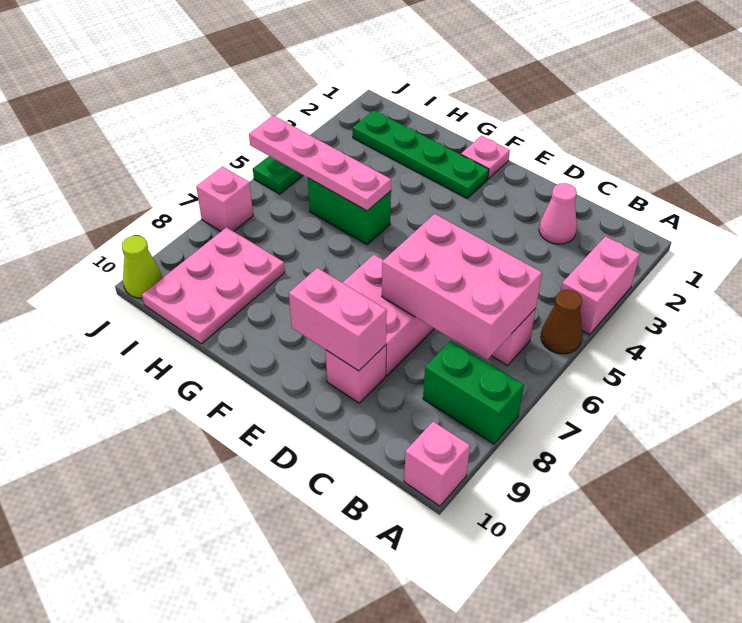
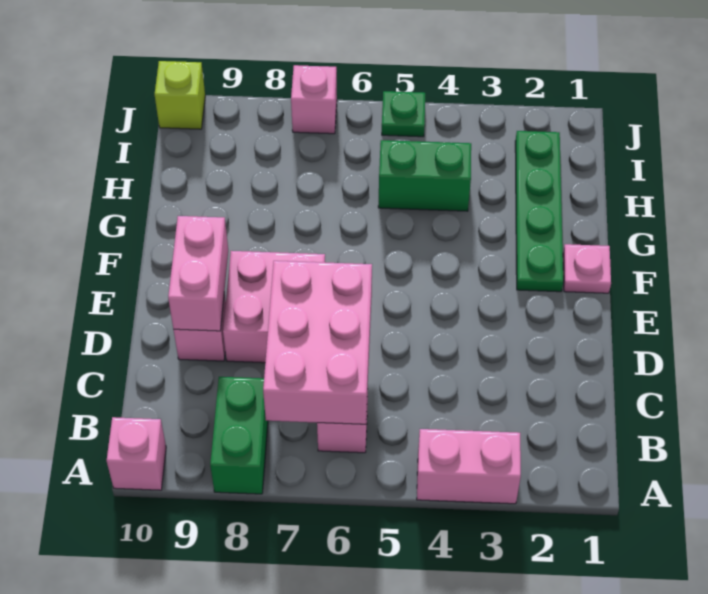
brown cone A5 level 1 -> none
pink cone C2 level 1 -> none
green brick G5:H5 level 1 -> green brick H4:H5 level 1
pink plate G5:J5 level 2 -> none
pink plate H8:I10 level 1 -> none
lime cone J10 level 1 -> lime brick J10 level 1

